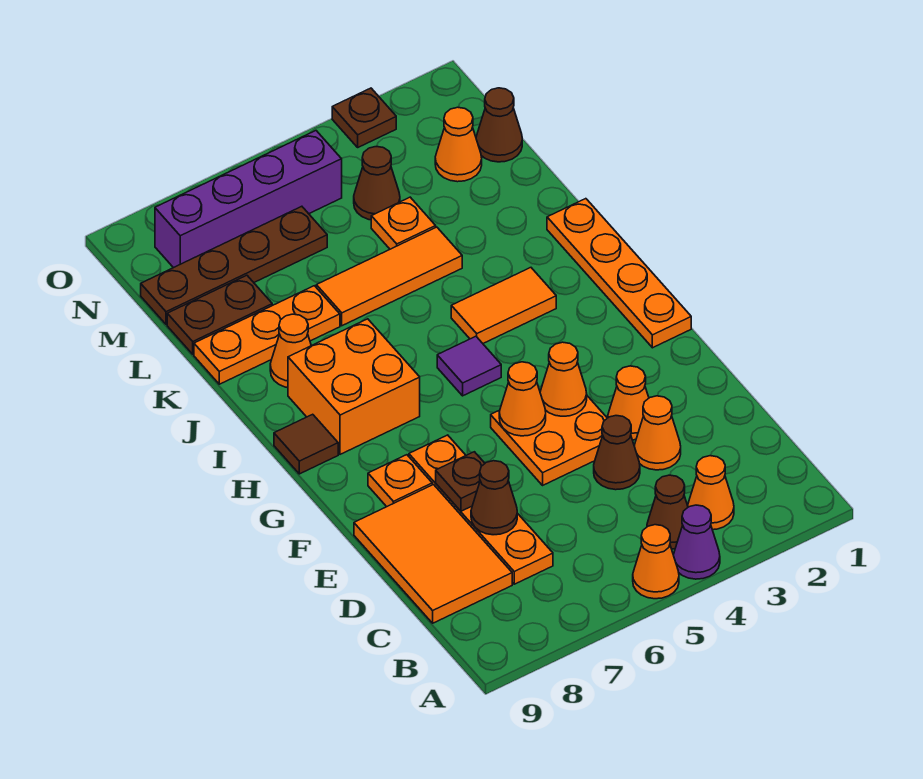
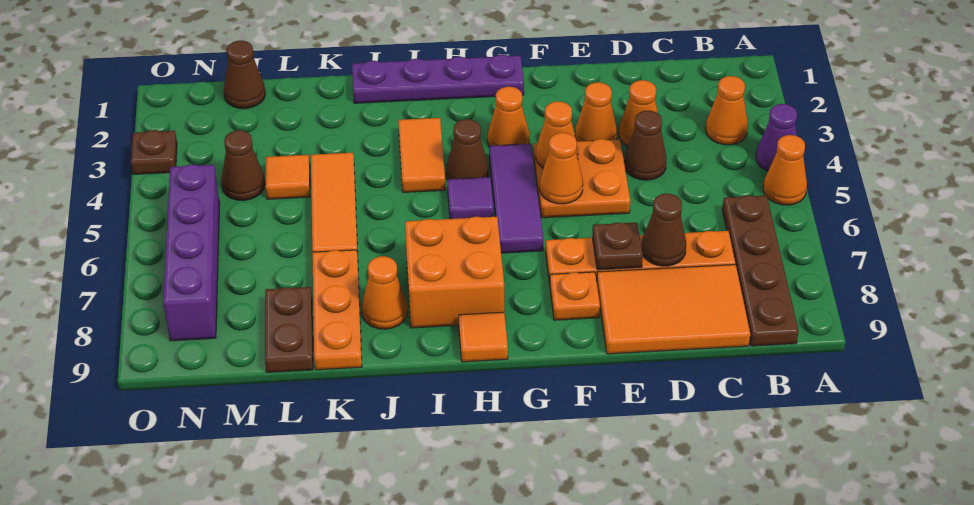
brown cone B4 level 1 -> brown cone H4 level 1
orange plate G1:J1 level 1 -> purple plate G1:J1 level 1
none -> purple tile G4:G6 level 1
brown tile H9 level 1 -> orange tile H9 level 1
orange plate L4 level 1 -> orange tile L4 level 1
orange cone M2 level 1 -> orange cone G3 level 1
brown plate M6:M9 level 1 -> brown plate B6:B9 level 1

